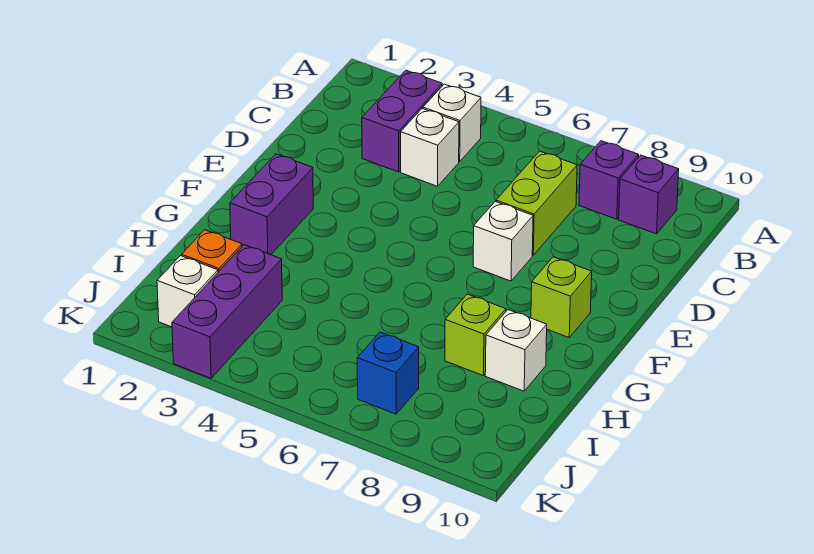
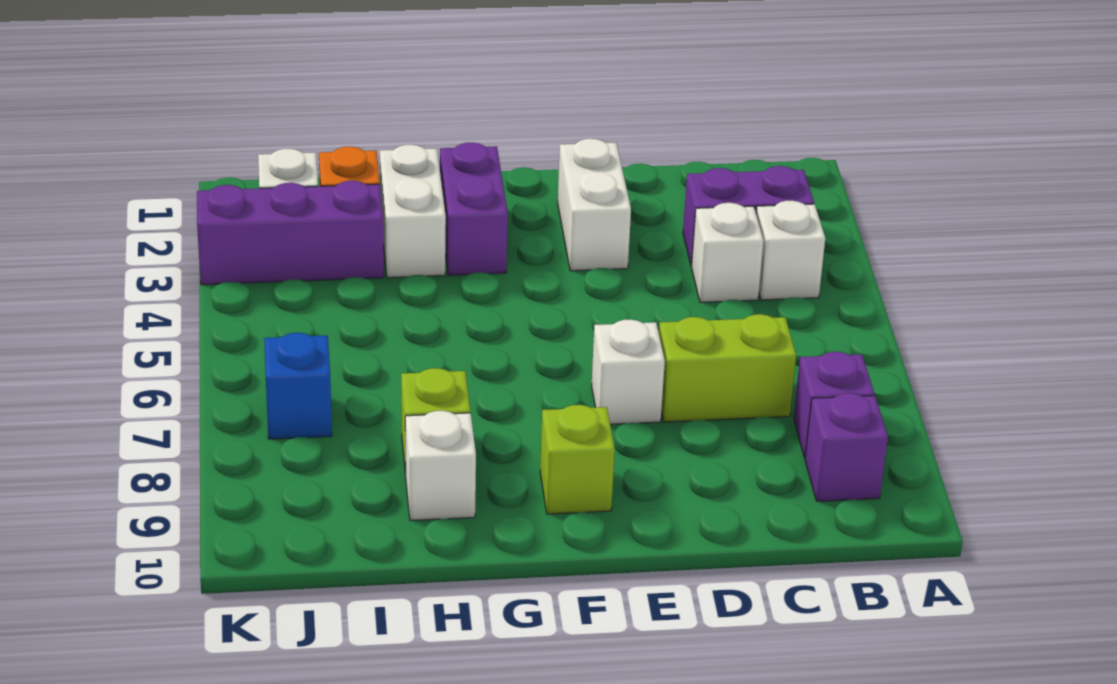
none -> white brick E2:E3 level 1
purple brick F2:G2 level 1 -> purple brick G2:G3 level 1
none -> white brick H2:H3 level 1

